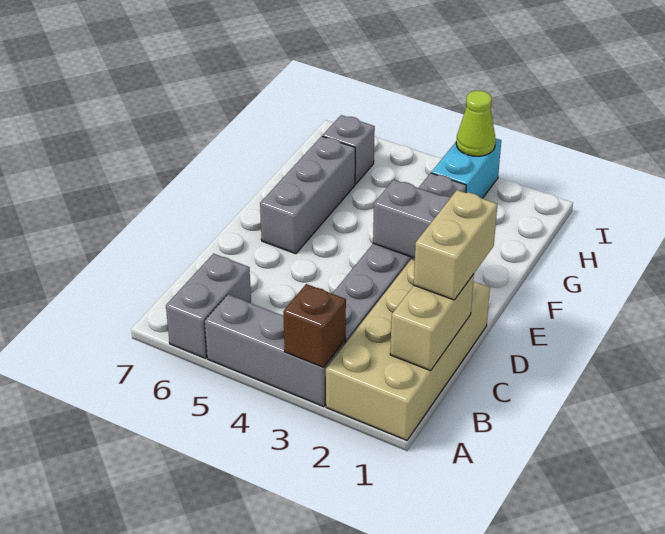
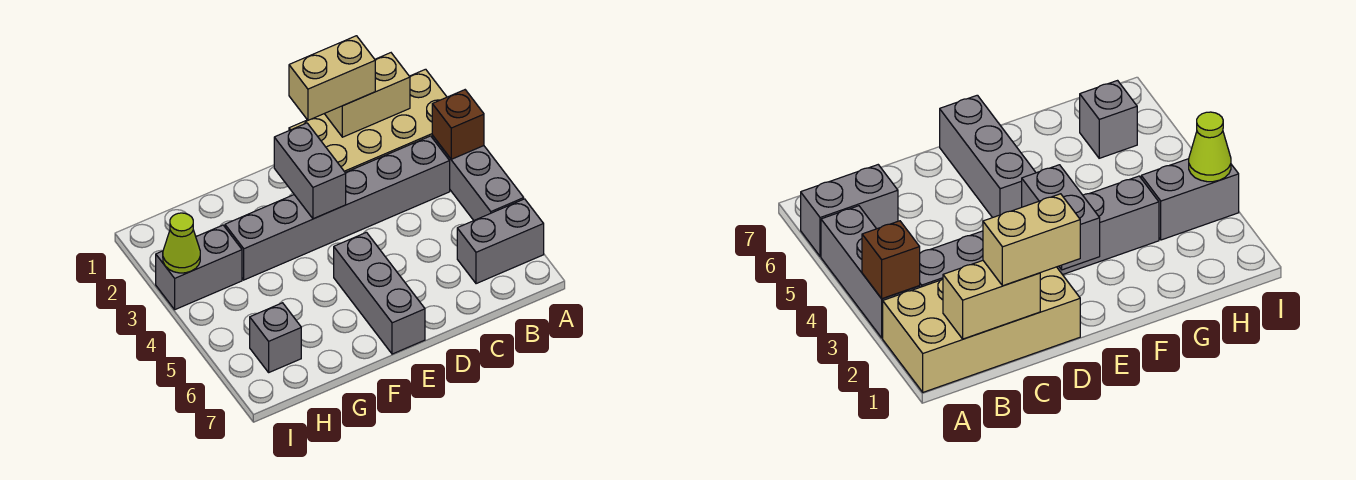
grey brick E6:G6 level 1 -> grey brick E5:E7 level 1
cyan brick H3:I3 level 1 -> grey brick H3:I3 level 1

